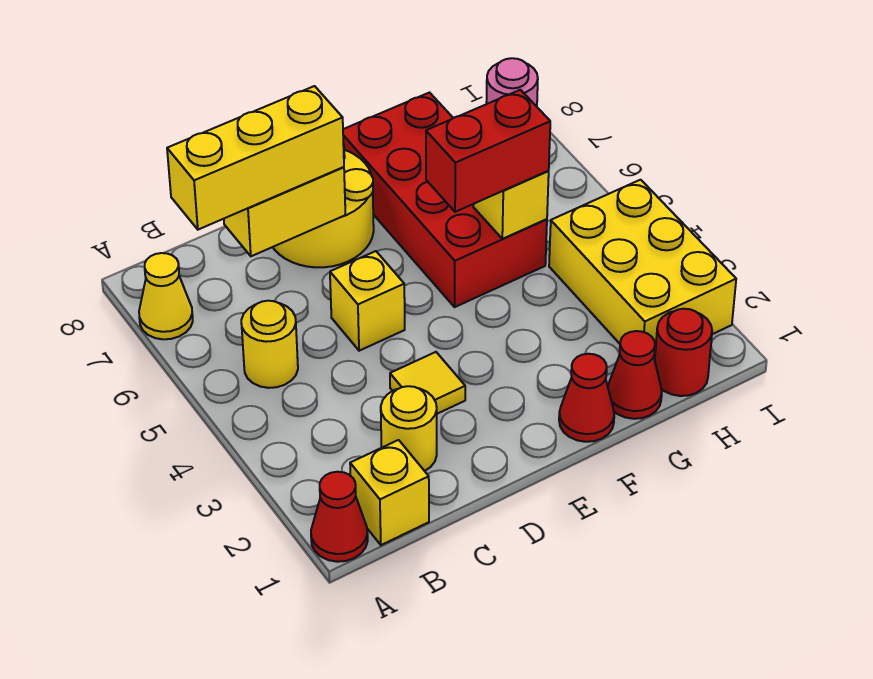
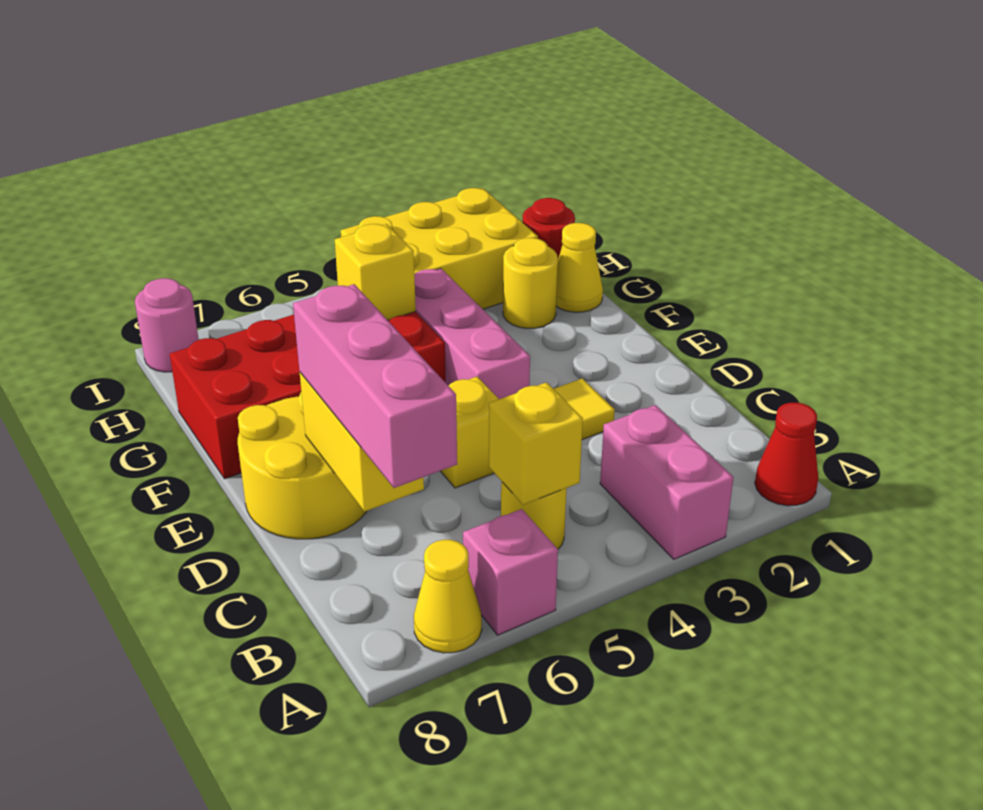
none -> pink brick A3:B3 level 1
none -> pink brick A6 level 1
yellow brick B1 level 1 -> yellow brick B5 level 2
yellow brick B7:D7 level 3 -> pink brick B7:D7 level 3
yellow round brick C2 level 1 -> yellow round brick G2 level 1
none -> pink brick E4:G4 level 1
red cone F1 level 1 -> none
red brick F5:G5 level 3 -> none
red cone G1 level 1 -> yellow cone G1 level 1

